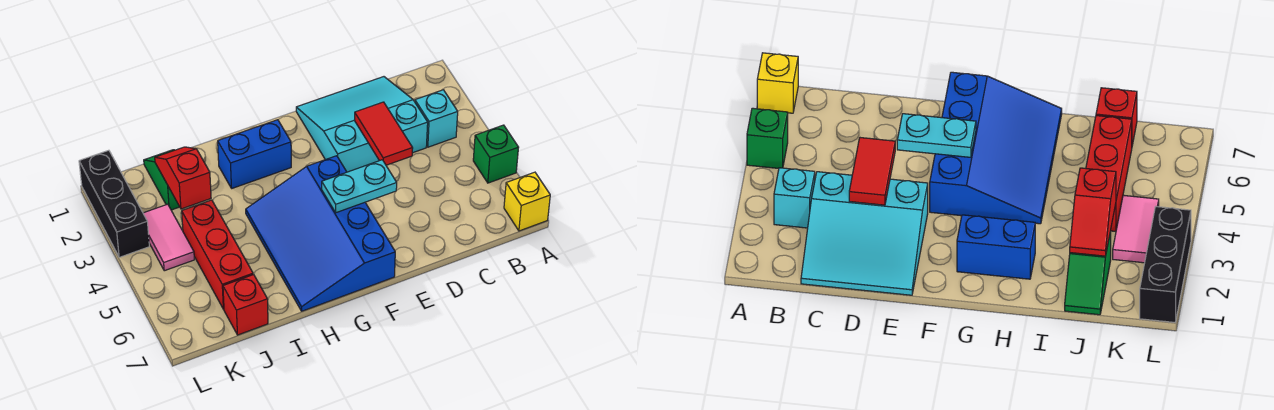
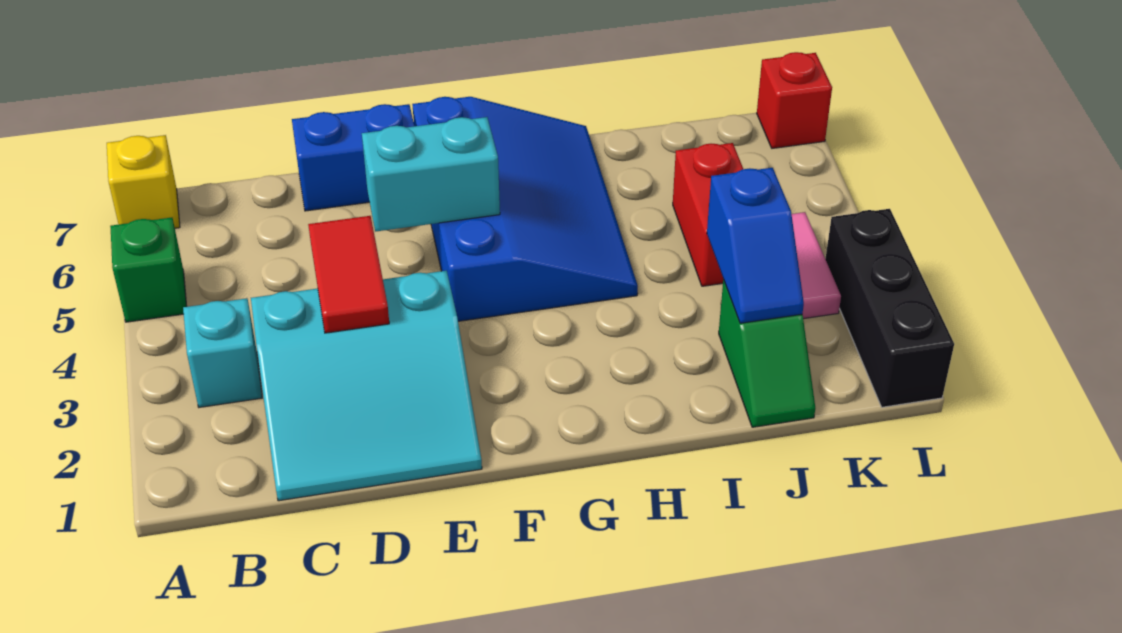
cyan plate E5:F5 level 2 -> cyan brick E5:F5 level 2
blue brick G2:H2 level 1 -> blue brick D7:E7 level 1
red slope J2:J3 level 2 top 3 -> blue slope J2:J3 level 2 top 3
red brick J4:J6 level 1 -> red brick J4:J5 level 1
red brick J7 level 1 -> red brick L7 level 1

